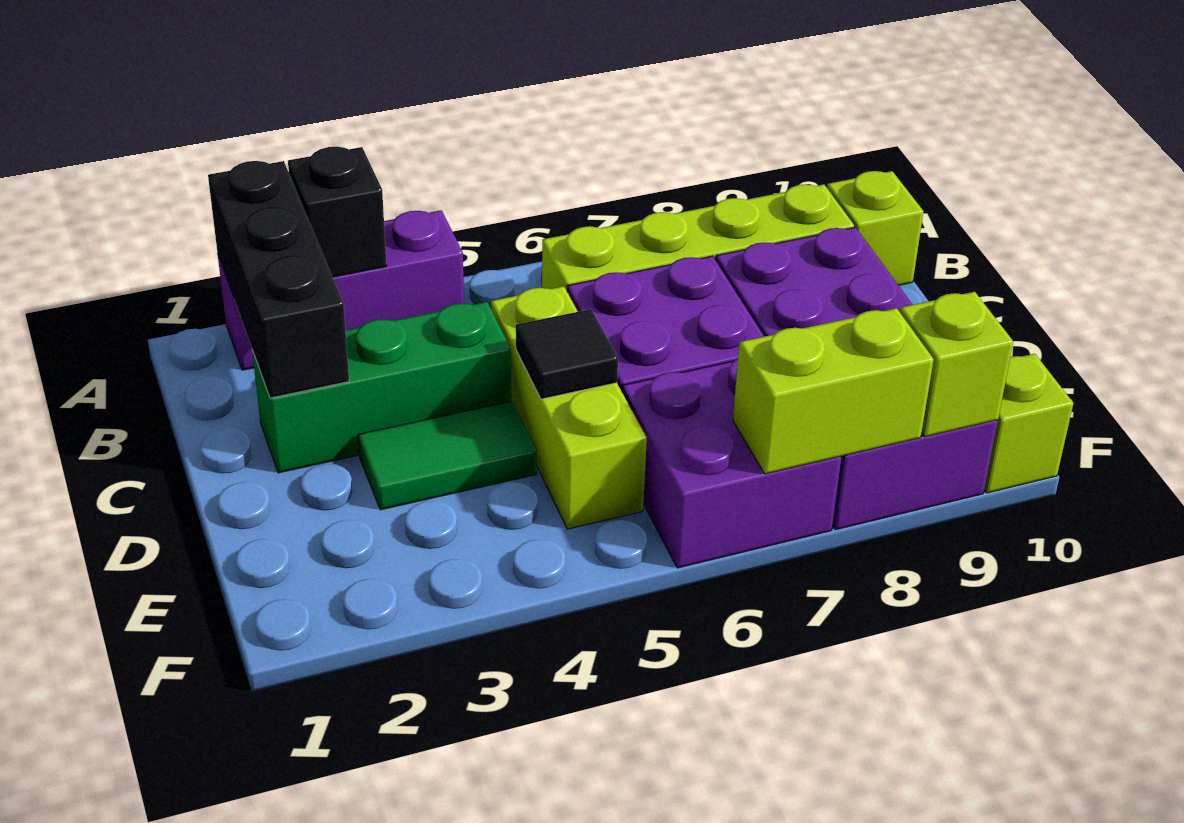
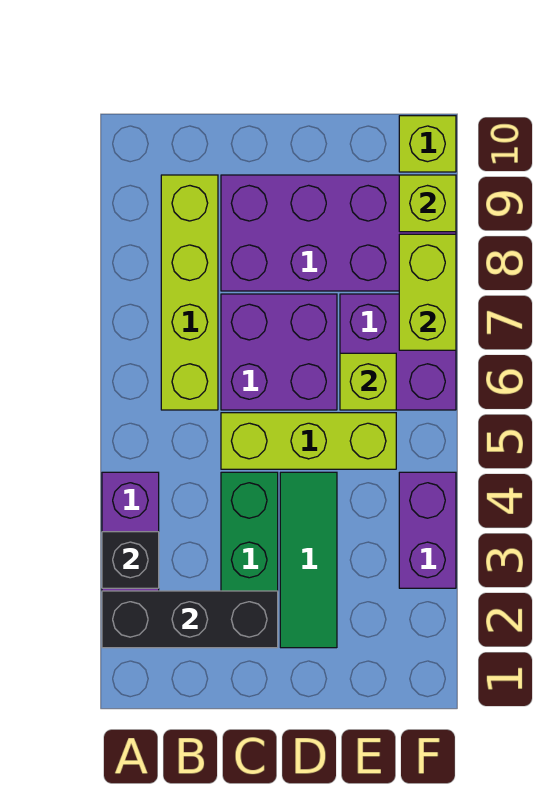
lime brick B10 level 1 -> lime brick E6 level 2
green tile D3:D4 level 1 -> green tile D2:D4 level 1
black tile D5 level 2 -> none
none -> purple brick F3:F4 level 1

